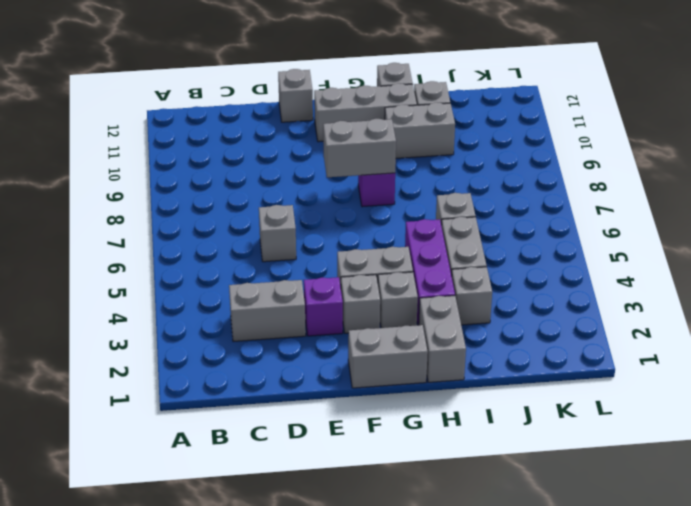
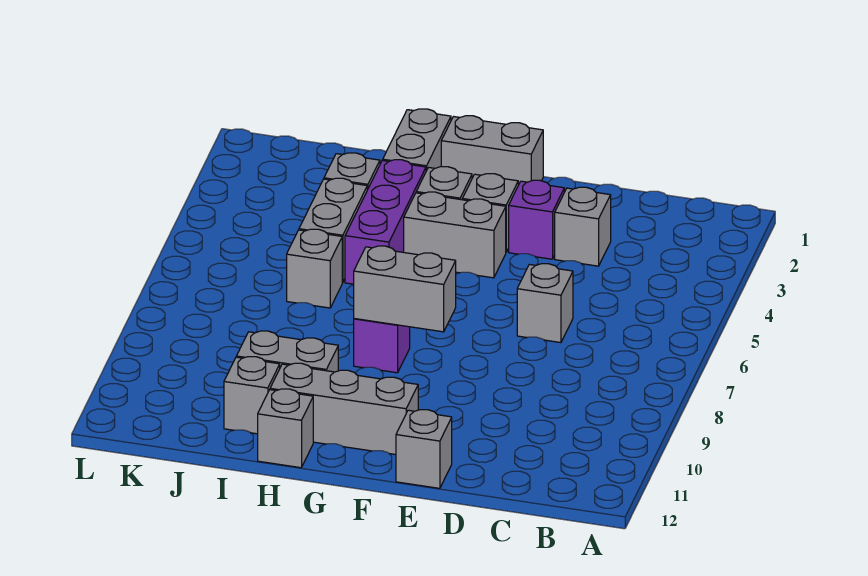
grey brick C3:D3 level 1 -> grey brick D3 level 1

